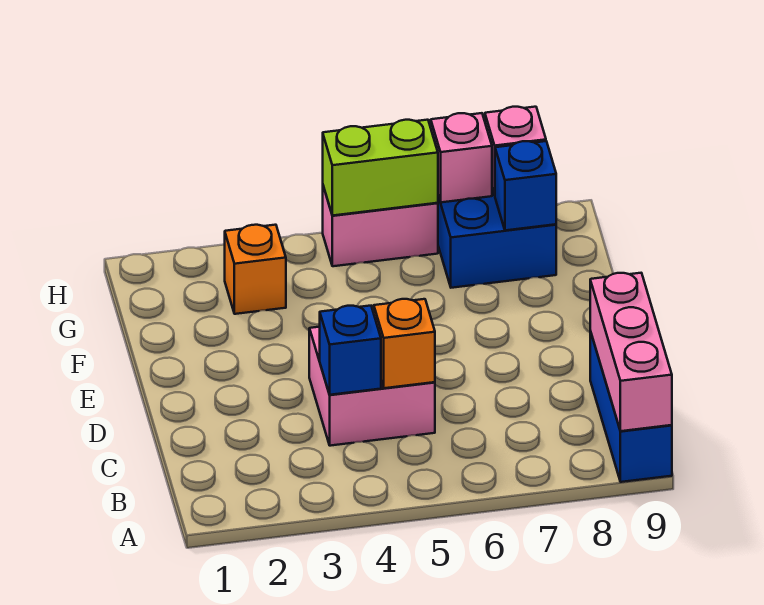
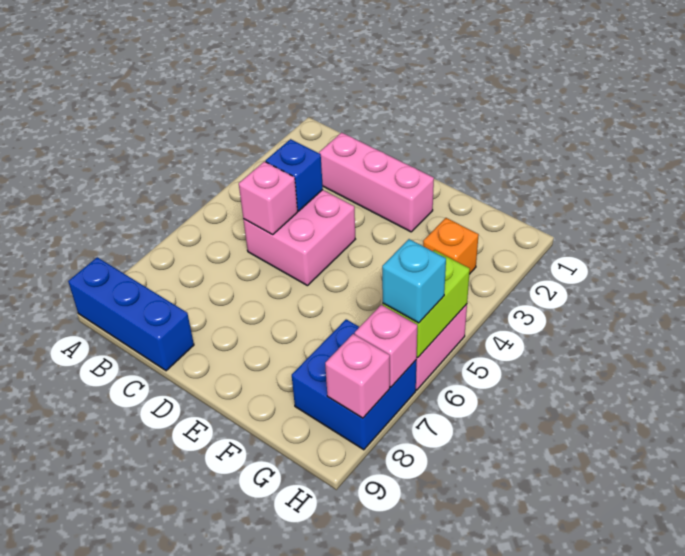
pink brick A9:C9 level 2 -> pink brick C2:E2 level 1
orange brick C5 level 2 -> pink brick C5 level 2
blue brick G8 level 2 -> none
none -> cyan brick H6 level 3

